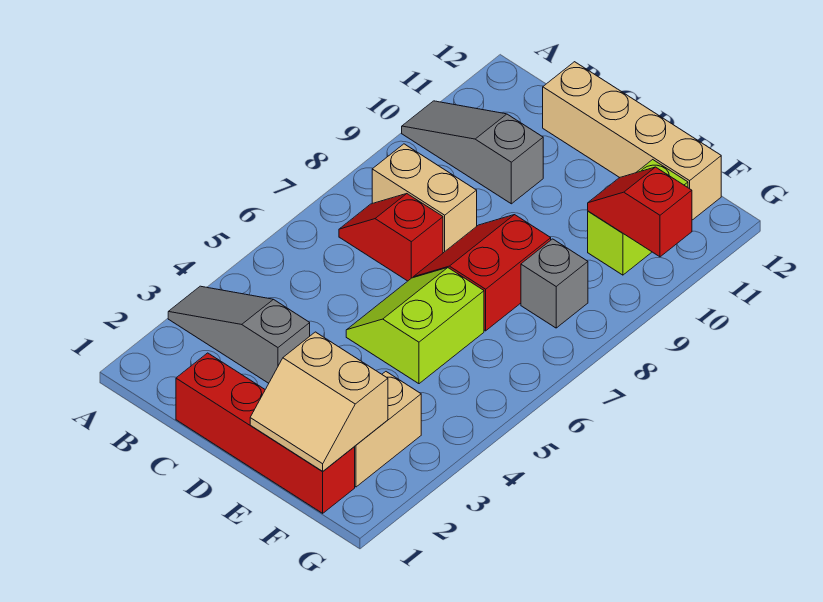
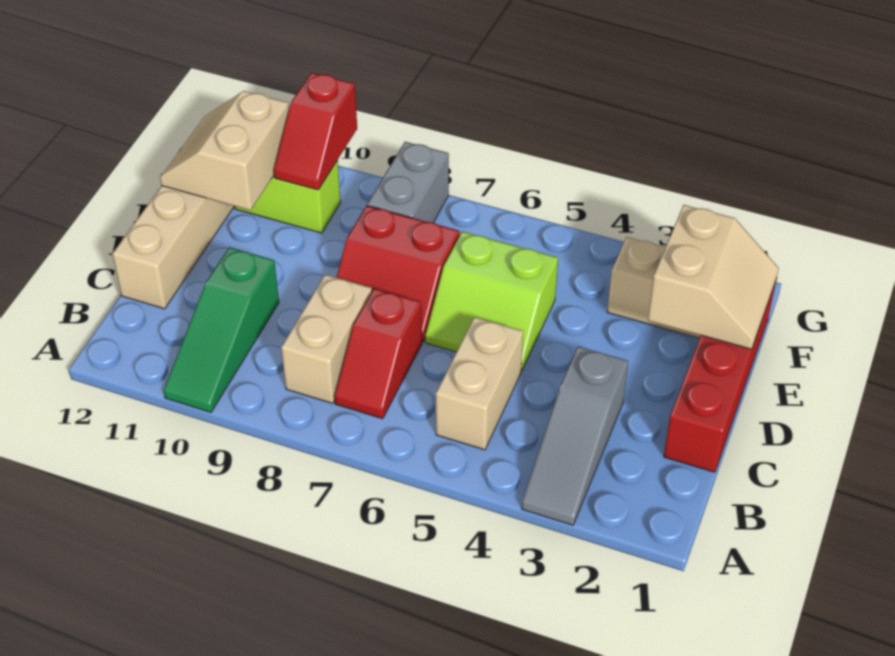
grey slope A10:C10 level 1 top C -> green slope A10:C10 level 1 top C
none -> tan brick B5:C5 level 1
none -> tan slope E11:F12 level 2 top 11
grey brick F8 level 1 -> grey brick F8:G8 level 1

